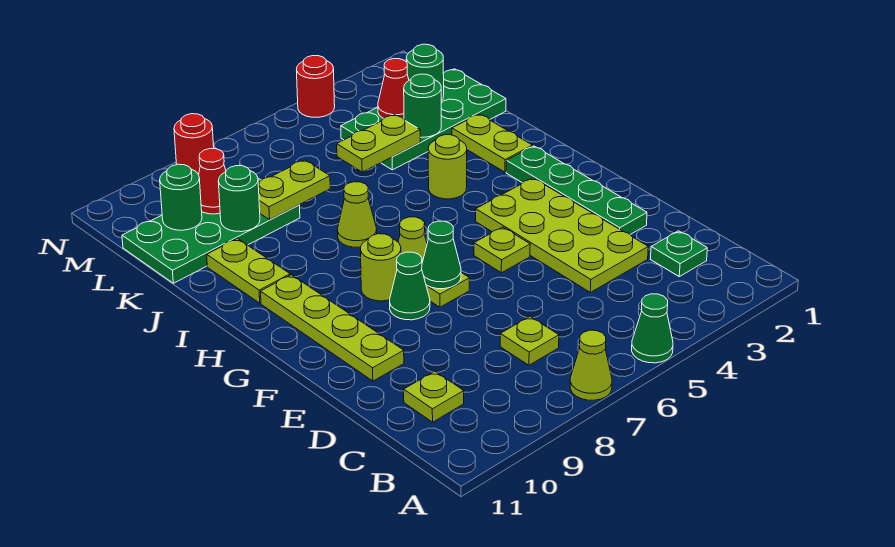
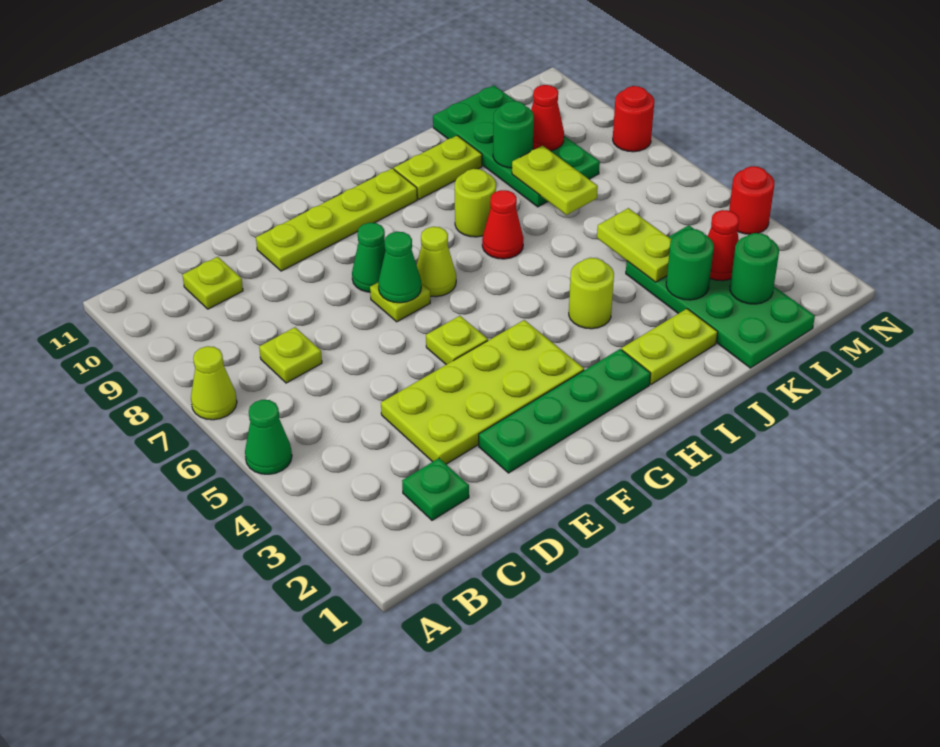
lime round brick G8 level 1 -> lime round brick I8 level 1
lime cone I7 level 1 -> red cone I7 level 1
green round brick L10 level 2 -> none

